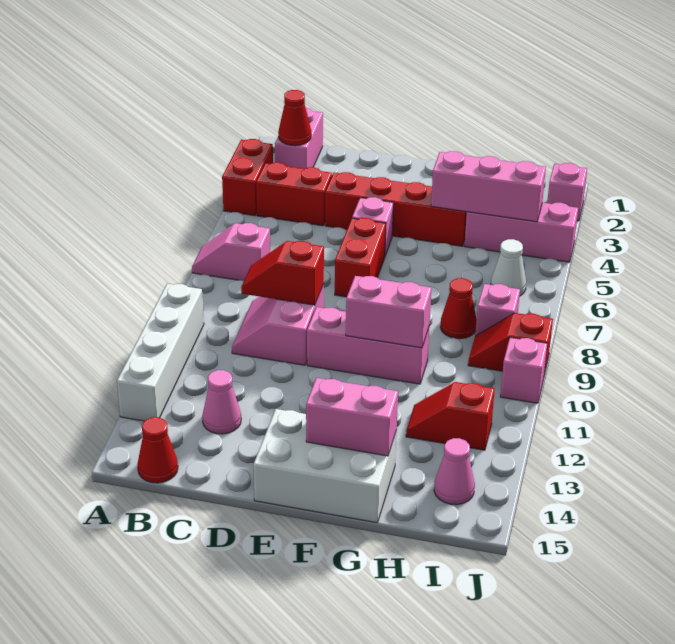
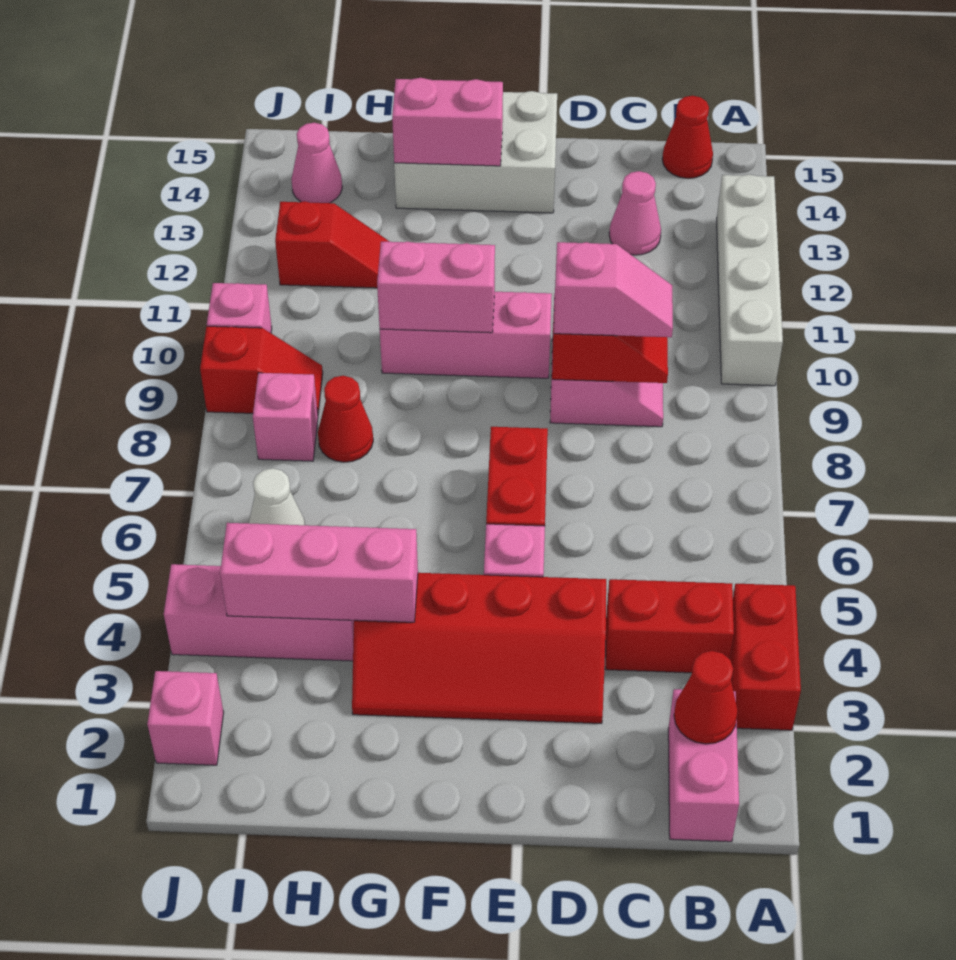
pink slope A7:B7 level 1 top B -> pink slope C9:D9 level 3 top D

